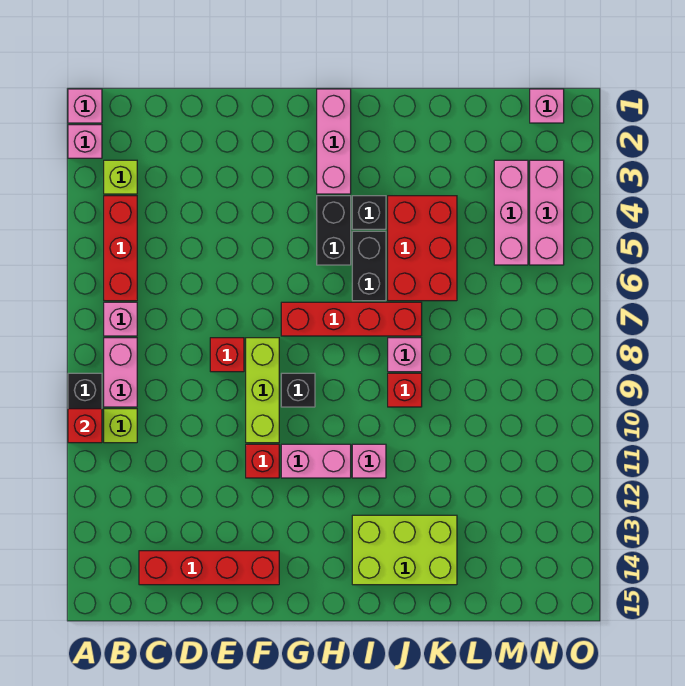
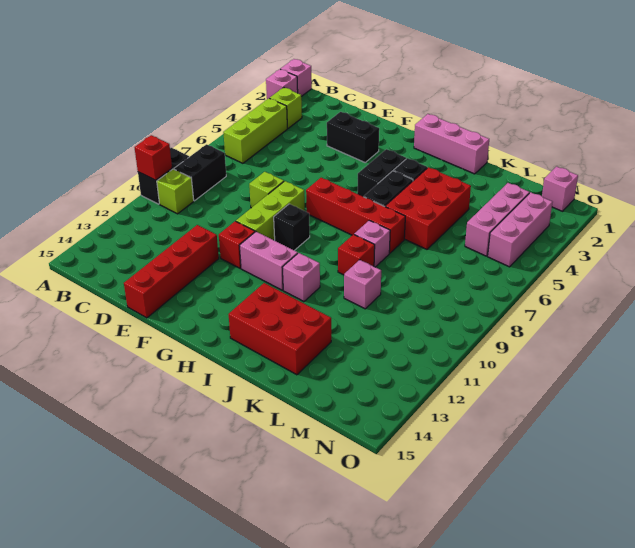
red brick B4:B6 level 1 -> lime brick B4:B6 level 1
pink brick B7 level 1 -> pink brick K10 level 1
pink brick B8:B9 level 1 -> black brick B8:B9 level 1
red brick C14:F14 level 1 -> red brick E12:E15 level 1
none -> black brick E3:F3 level 1
red brick E8 level 1 -> lime brick E8 level 1
pink brick H1:H3 level 1 -> pink brick H1:J1 level 1
lime brick I13:K14 level 1 -> red brick I13:K14 level 1

